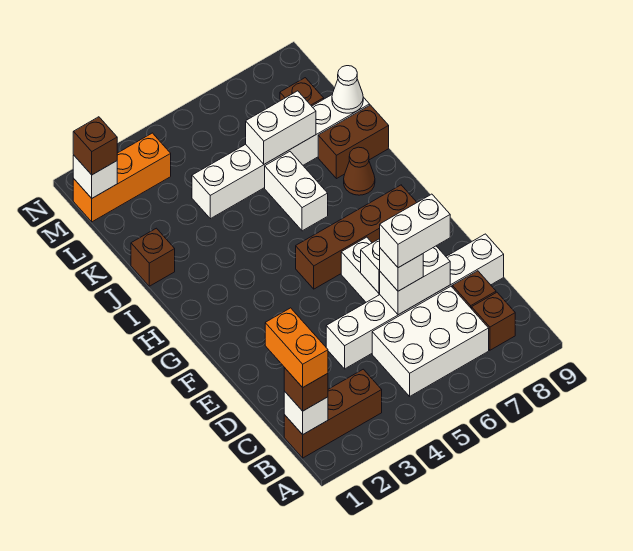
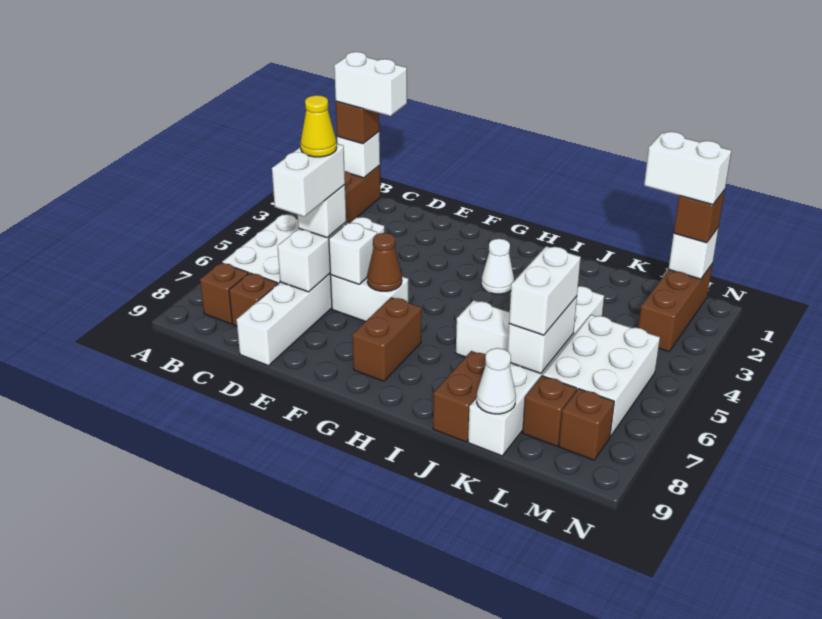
orange brick B1:C1 level 4 -> white brick B1:C1 level 4
none -> yellow cone D6 level 5
brown brick G5:G8 level 1 -> brown brick G7:G8 level 1
none -> white cone H3 level 1
brown cone I8 level 1 -> brown cone F6 level 2
brown brick J1 level 1 -> brown brick M8 level 1
none -> white brick K6:K7 level 3
none -> white brick L1:M1 level 4
none -> white brick L5:M7 level 1
orange brick M1:M3 level 1 -> brown brick M1:M3 level 1

